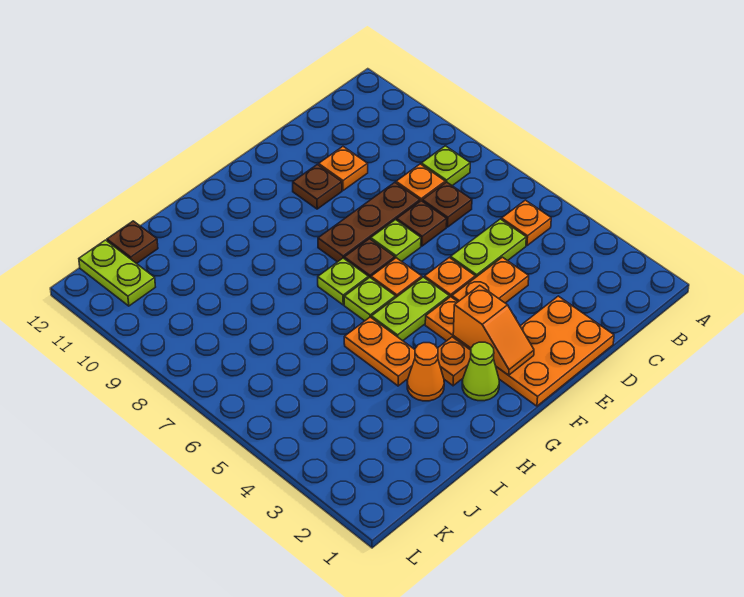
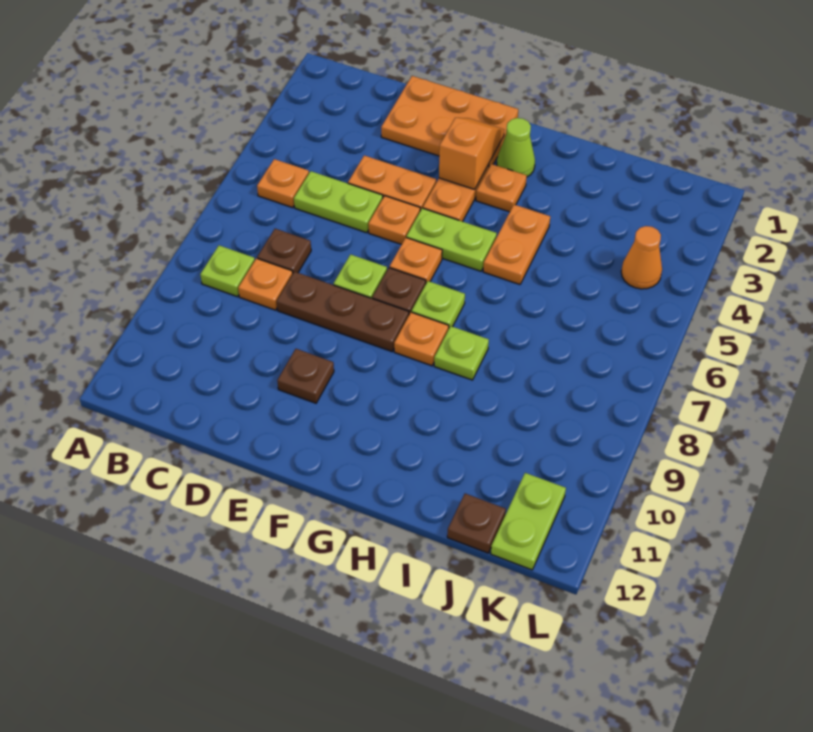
brown plate D7 level 1 -> none
orange plate D10 level 1 -> orange plate G8 level 1
lime plate G6 level 1 -> lime plate H8 level 1
orange cone H3 level 1 -> orange cone K4 level 1

